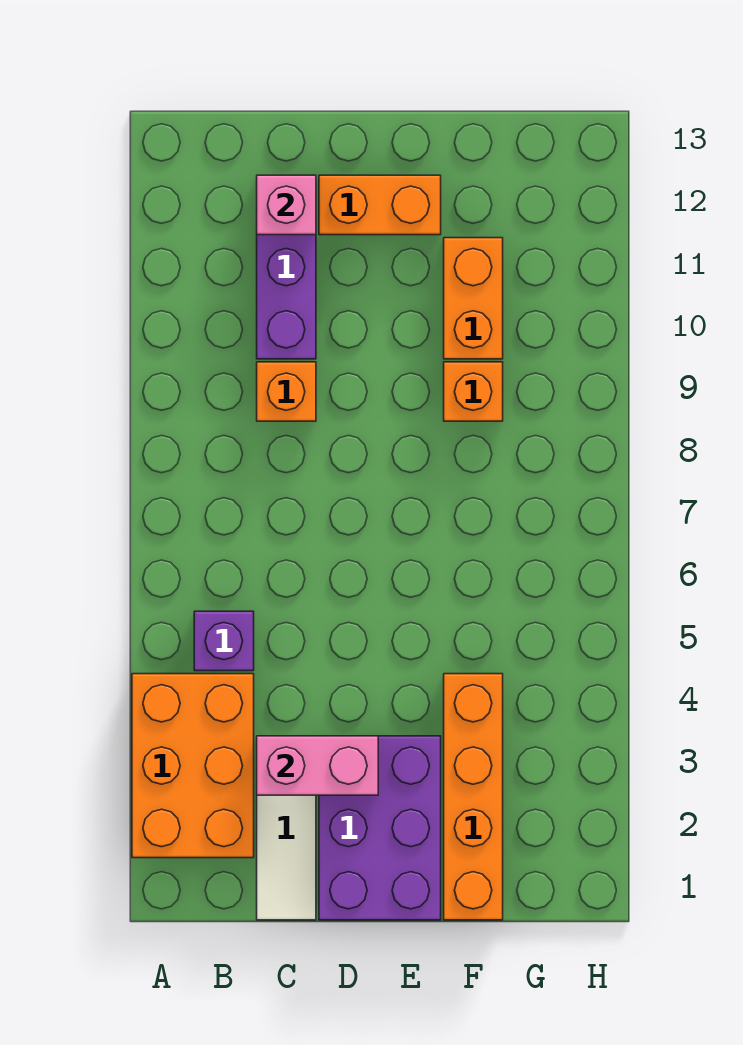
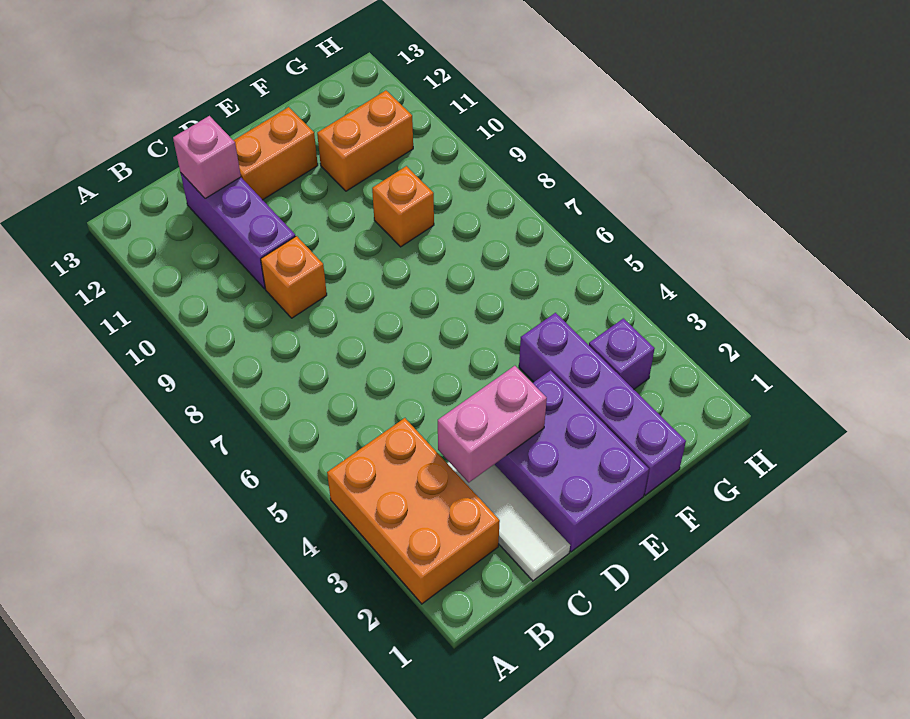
purple brick B5 level 1 -> purple brick G3 level 1
orange brick F1:F4 level 1 -> purple brick F1:F4 level 1
orange brick F10:F11 level 1 -> orange brick F11:G11 level 1

